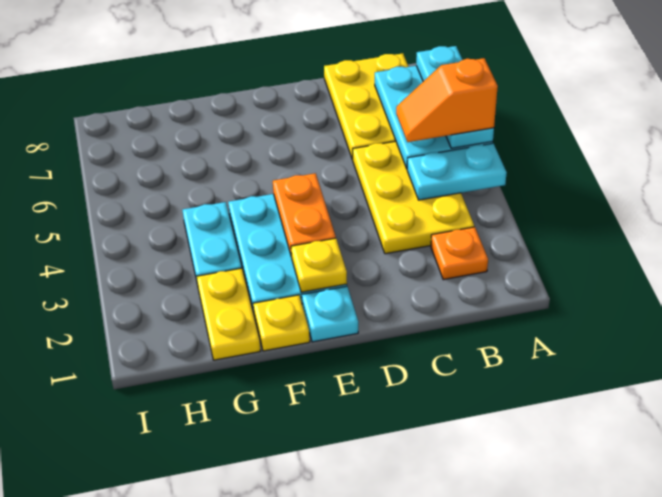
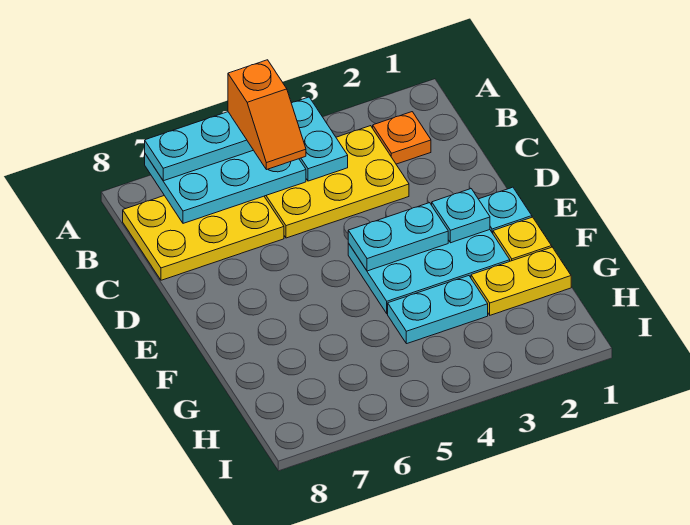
yellow plate E2 level 2 -> cyan plate E2 level 2
orange plate E3:E4 level 2 -> cyan plate E3:E4 level 2

